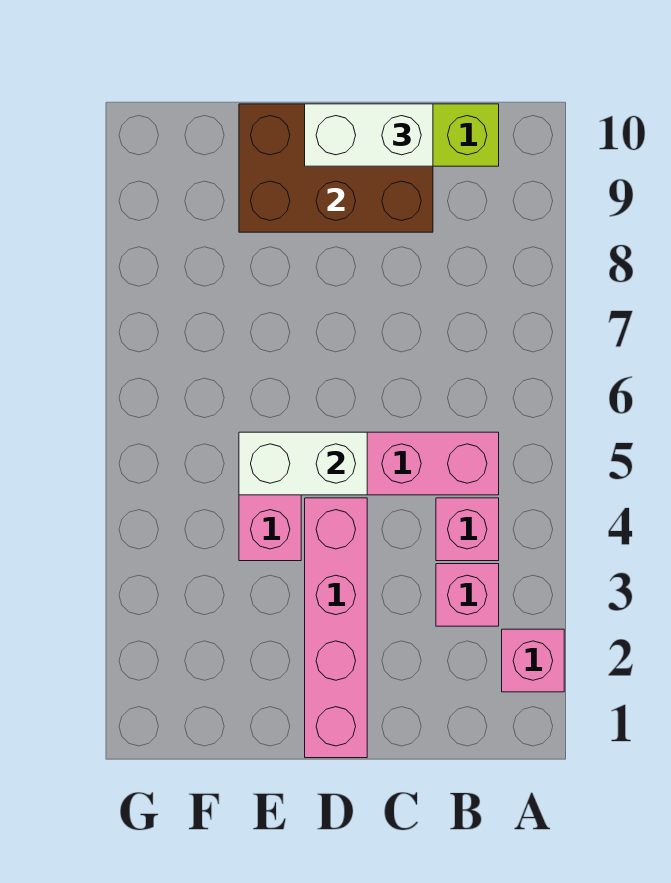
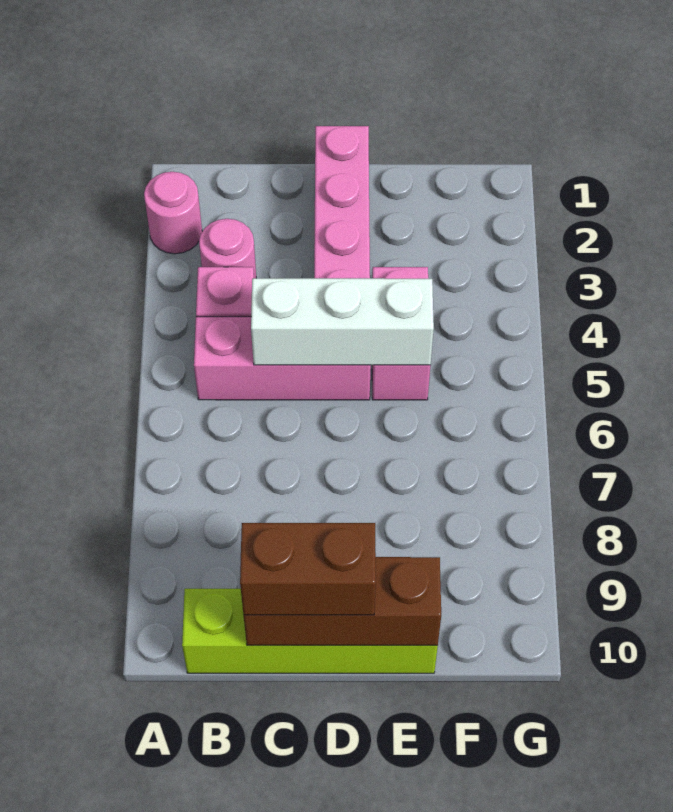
pink brick A2 level 1 -> pink round brick A2 level 1
pink brick B3 level 1 -> pink round brick B3 level 1
brown brick C9:E10 level 2 -> brown brick C10:E10 level 2
white brick C10:D10 level 3 -> brown brick C10:D10 level 3
white brick D5:E5 level 2 -> white brick C5:E5 level 2

